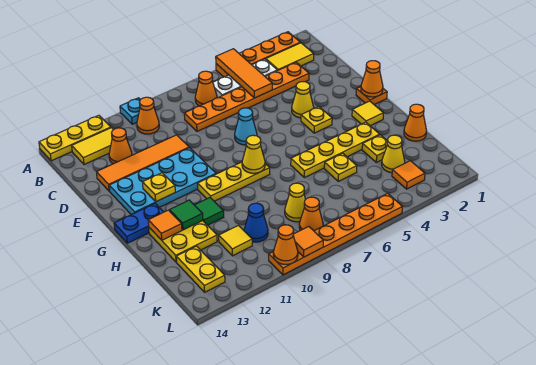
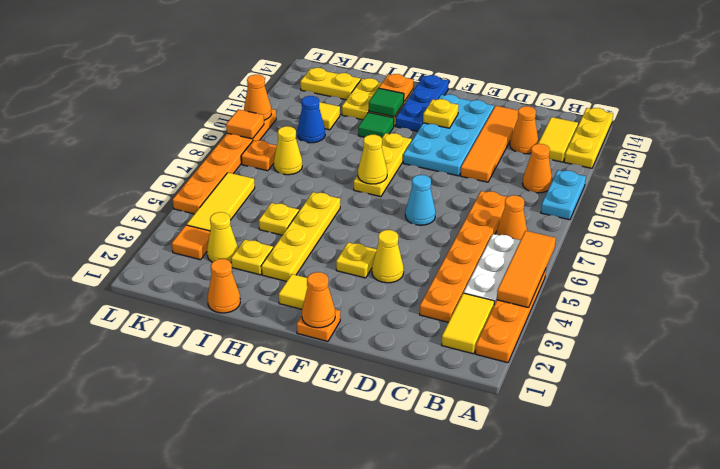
orange tile A5:C5 level 2 -> orange tile A4:A6 level 2
cyan plate A10 level 1 -> cyan plate A9:A10 level 1
blue plate G13:G14 level 1 -> blue plate G12:G14 level 1
orange tile H13 level 2 -> orange plate H13 level 2
none -> yellow tile K4:K6 level 1
orange cone K8 level 1 -> orange plate K8 level 1

